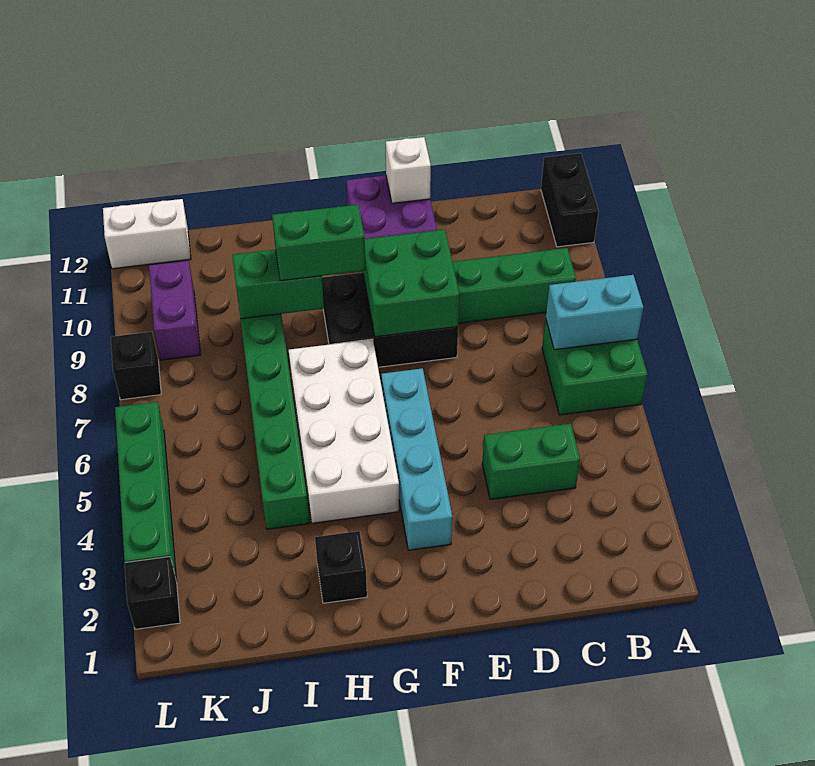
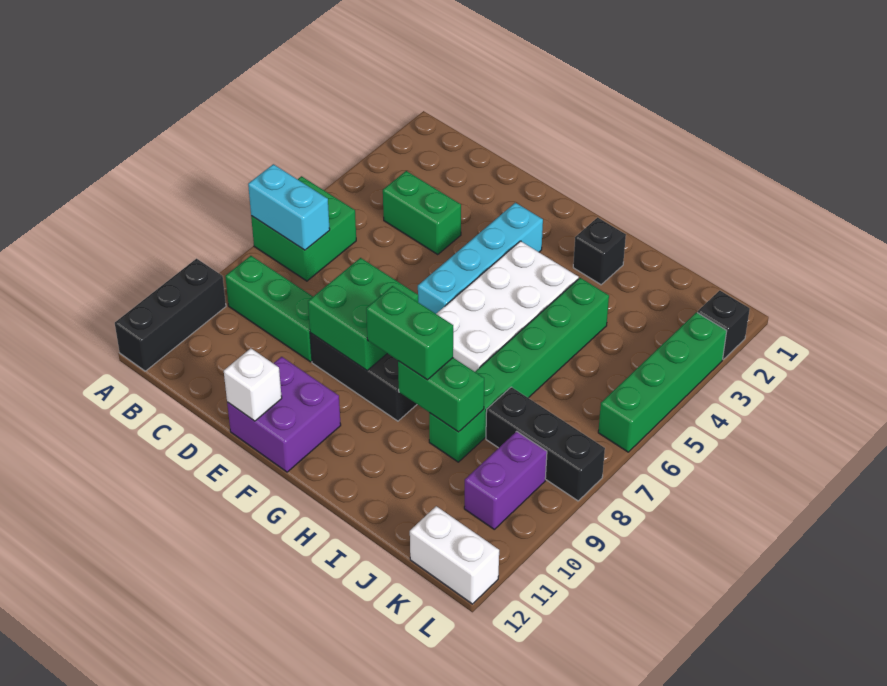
black brick A11:A12 level 1 -> black brick A10:A12 level 1
black brick L8 level 1 -> black brick J8:L8 level 1

